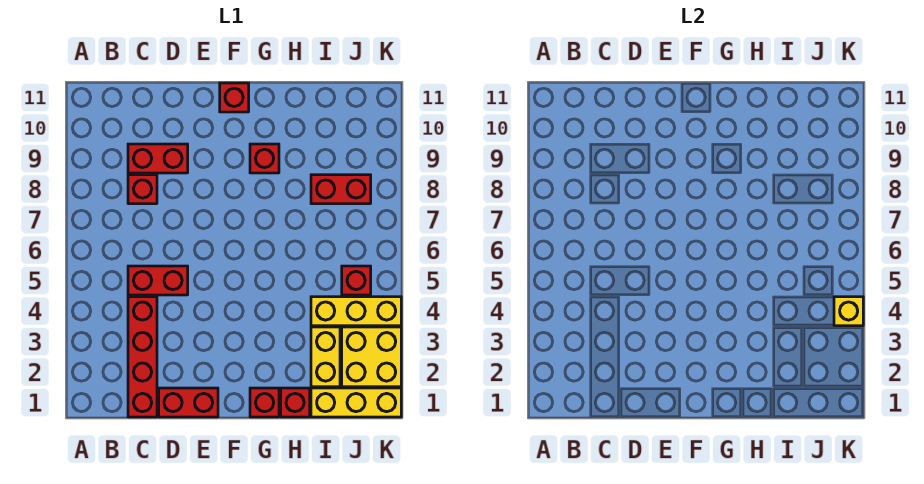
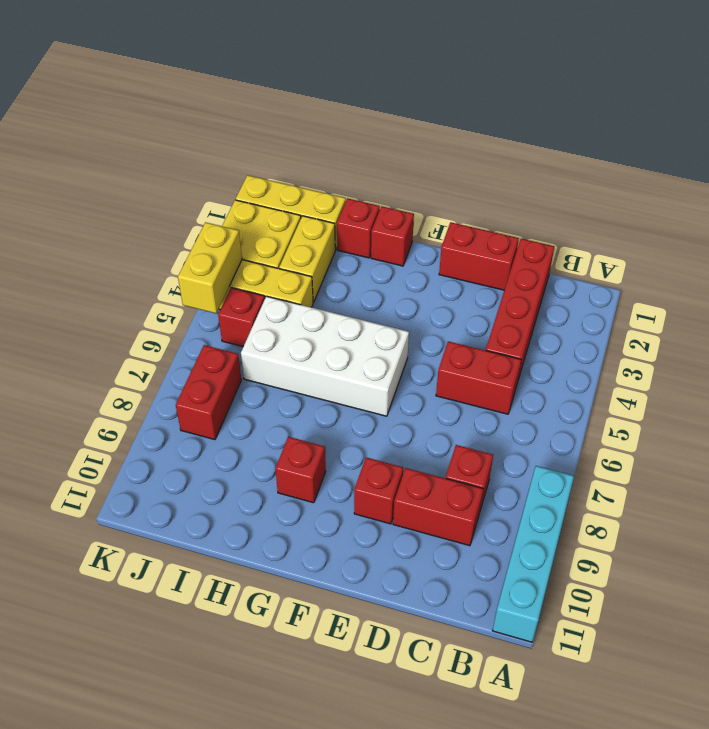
none -> cyan brick A8:A11 level 1
none -> white brick F5:I6 level 1
red brick F11 level 1 -> red brick E9 level 1
red brick I8:J8 level 1 -> red brick J7:J8 level 1
yellow brick K4 level 2 -> yellow brick K4:K5 level 2

